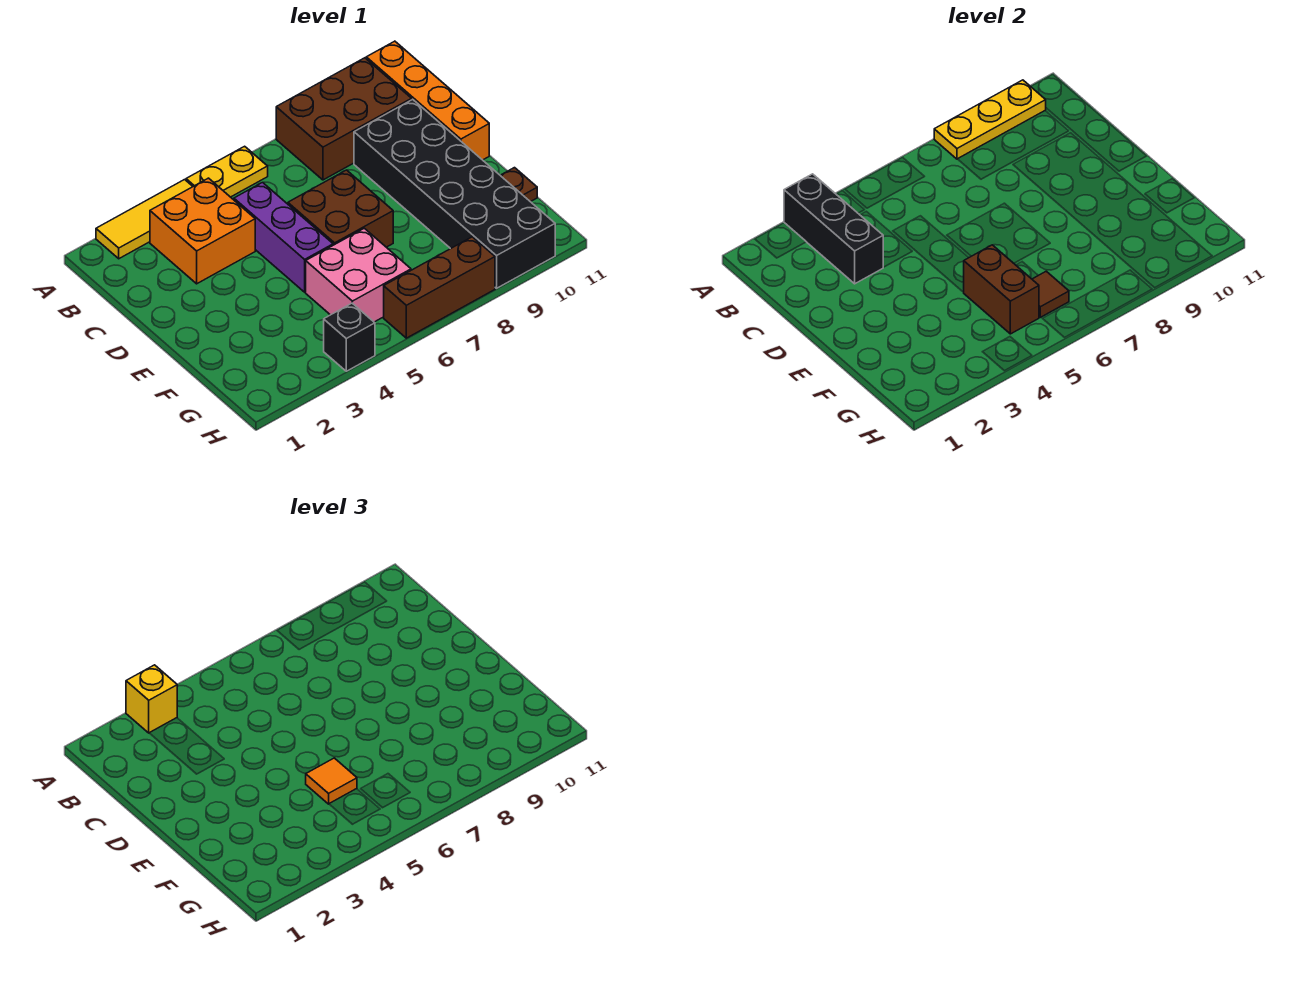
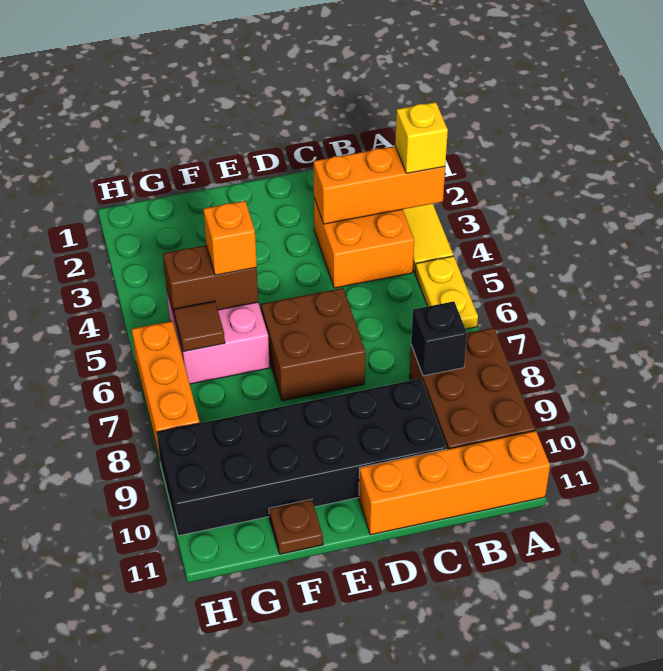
black brick A3:C3 level 2 -> orange brick A3:C3 level 2
yellow plate A8:A10 level 2 -> none
purple brick C5:E5 level 1 -> none
orange tile F5 level 3 -> orange brick F5 level 3
black brick H4 level 1 -> black brick B8 level 2
brown brick H6:H8 level 1 -> orange brick H6:H8 level 1

